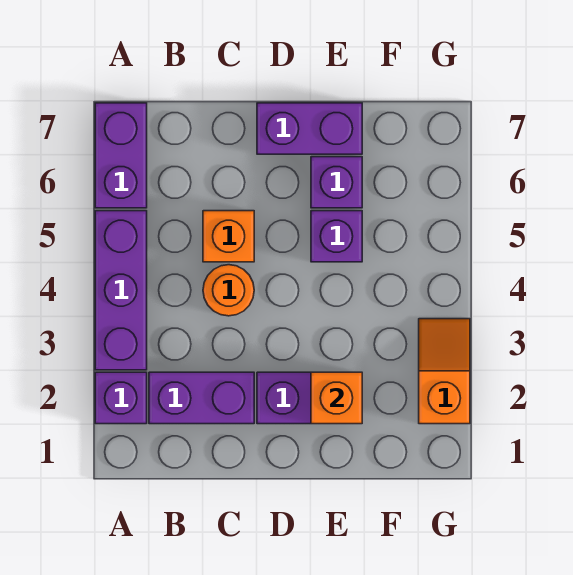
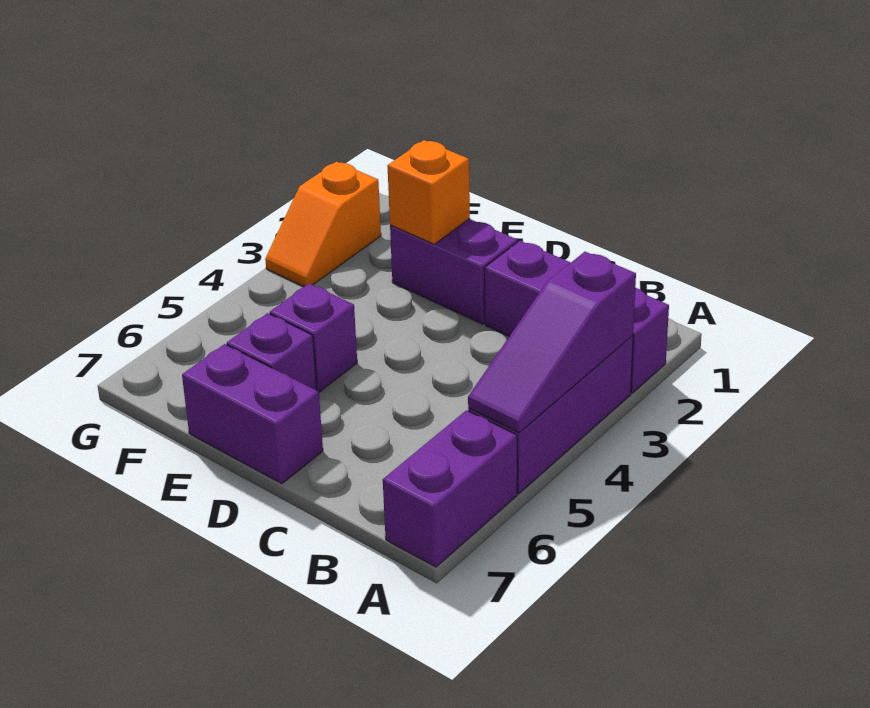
none -> purple slope A3:A5 level 2 top 3
orange round brick C4 level 1 -> none
orange brick C5 level 1 -> none

